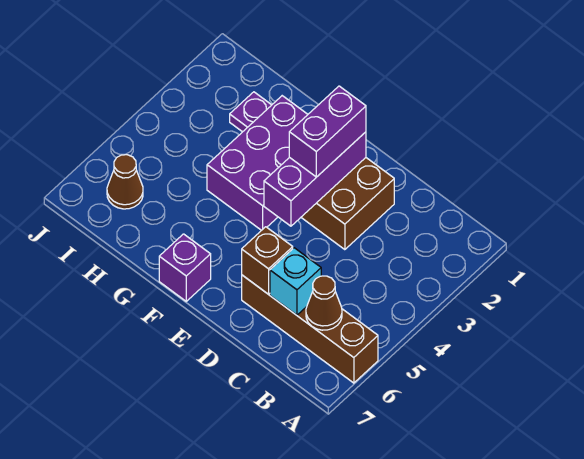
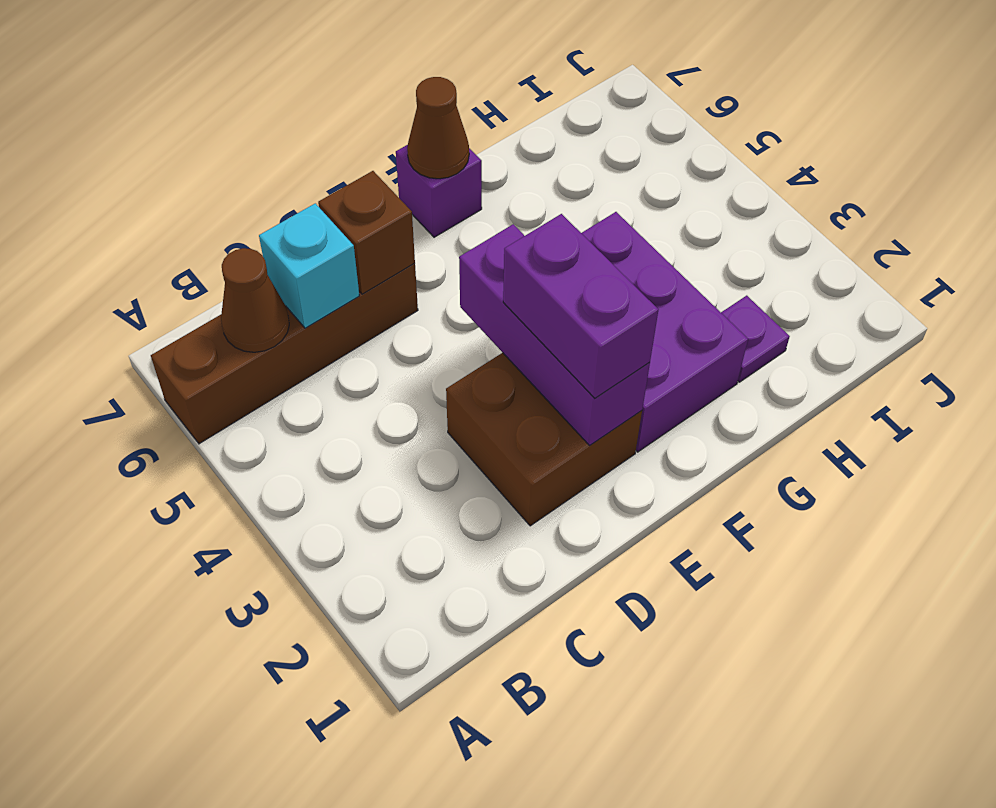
brown cone I6 level 1 -> brown cone F7 level 2

